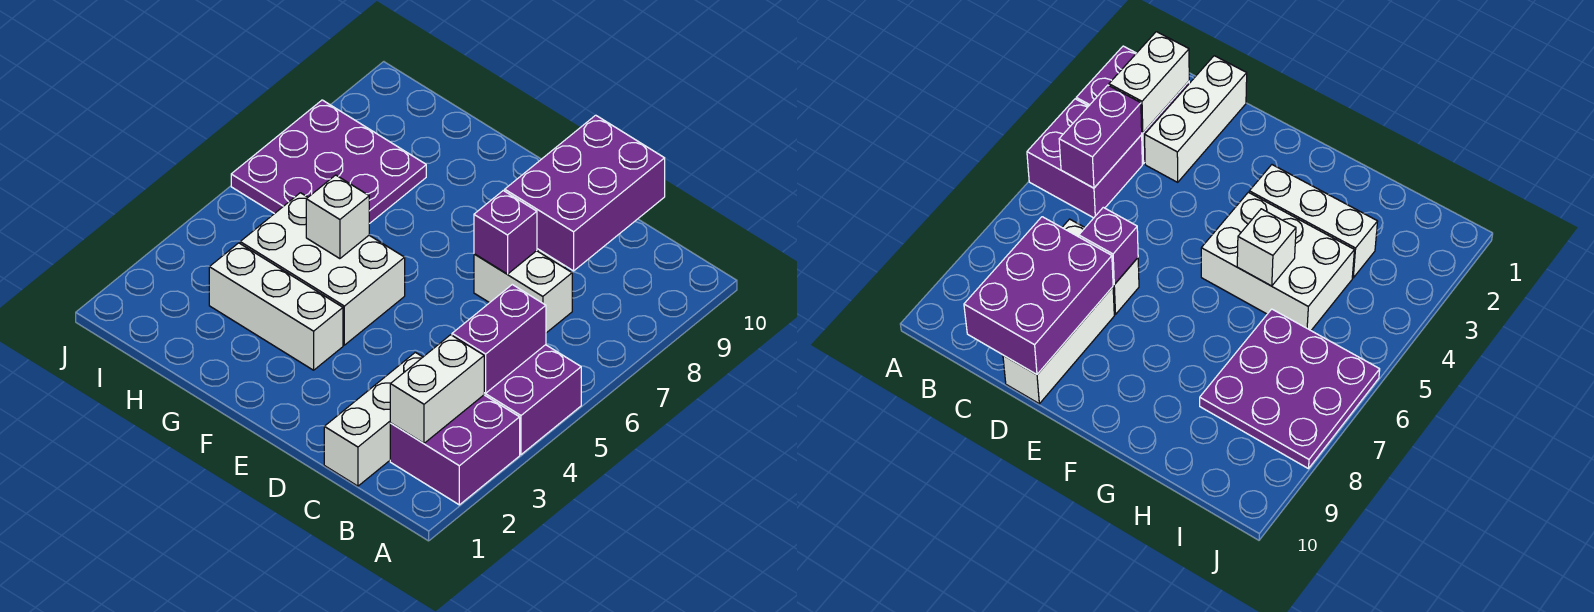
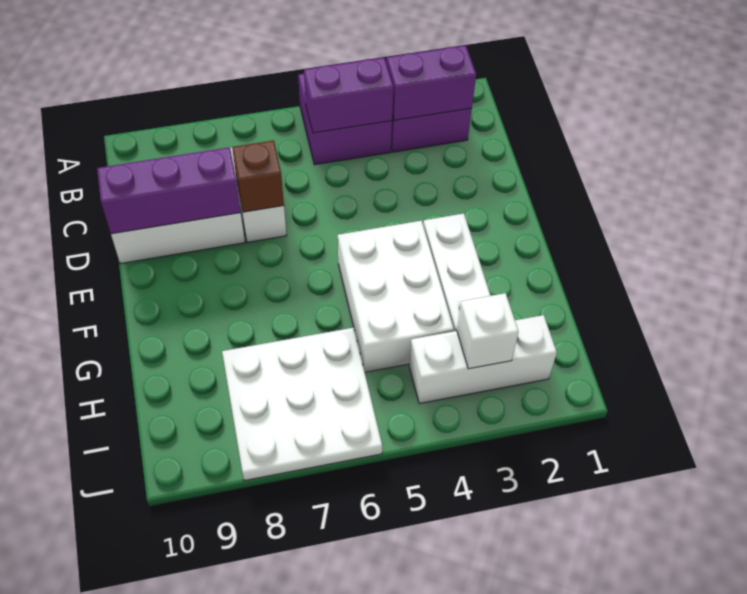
white brick B2:B3 level 2 -> purple brick B2:B3 level 2
white brick C1:C3 level 1 -> white brick I2:I4 level 1
purple brick C8:D10 level 2 -> purple brick D8:D10 level 2
purple brick D7 level 2 -> brown brick D7 level 2
white brick G5 level 2 -> white brick I3 level 2
purple plate H6:J8 level 1 -> white plate H6:J8 level 1

